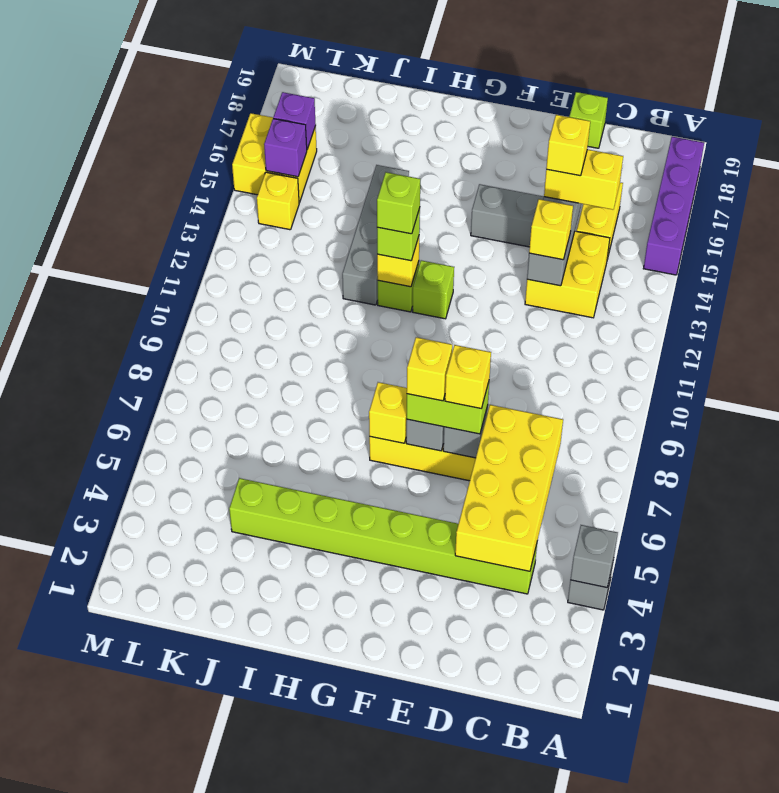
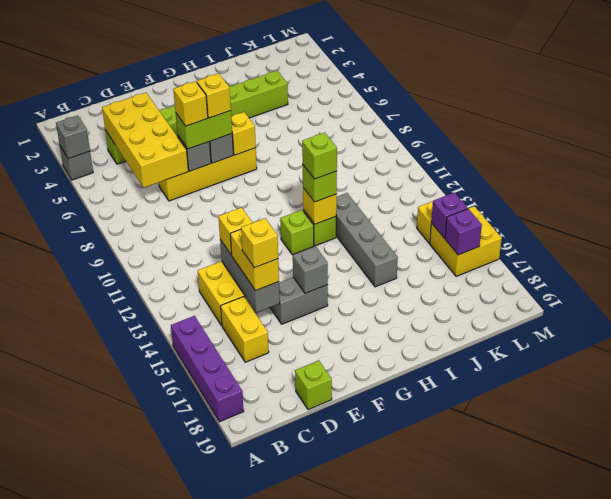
yellow brick C15:D15 level 3 -> yellow brick D14:D15 level 3
none -> grey brick F15 level 2

